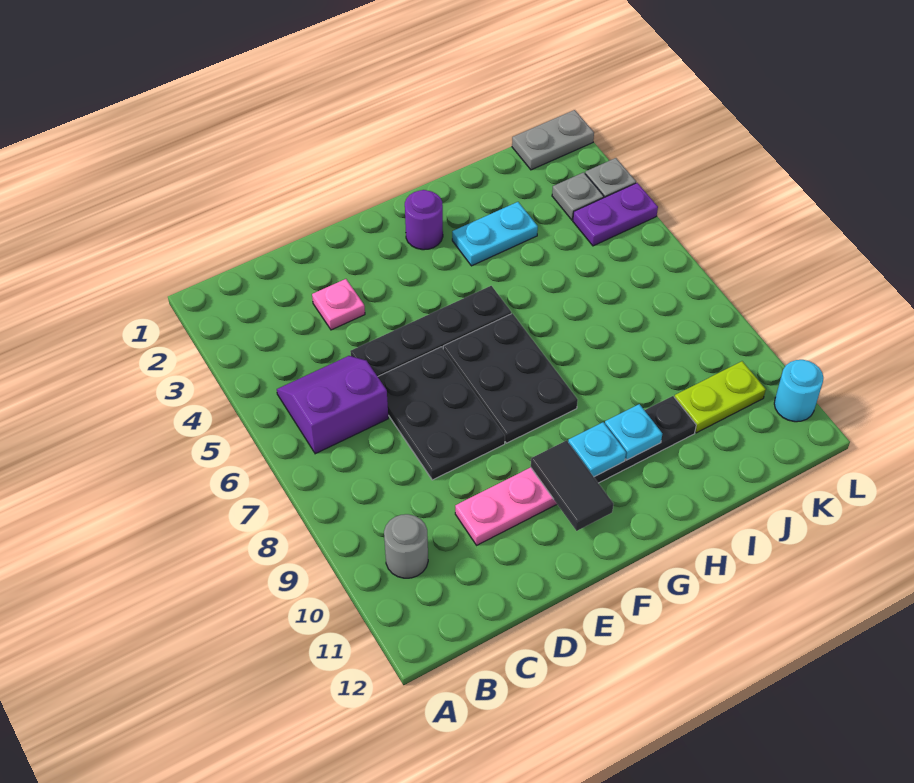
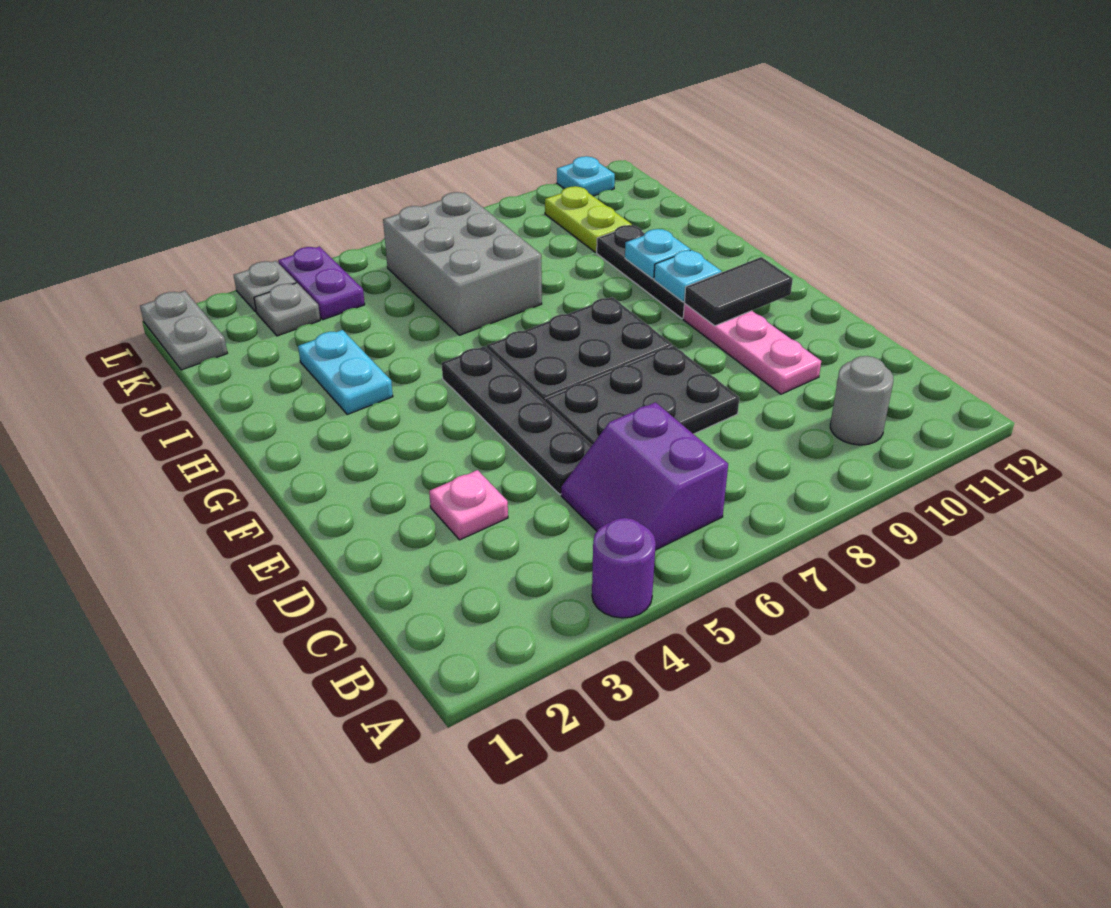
purple round brick G2 level 1 -> purple round brick A4 level 1
none -> grey brick I6:K7 level 1
cyan round brick L11 level 1 -> cyan plate L11 level 1

